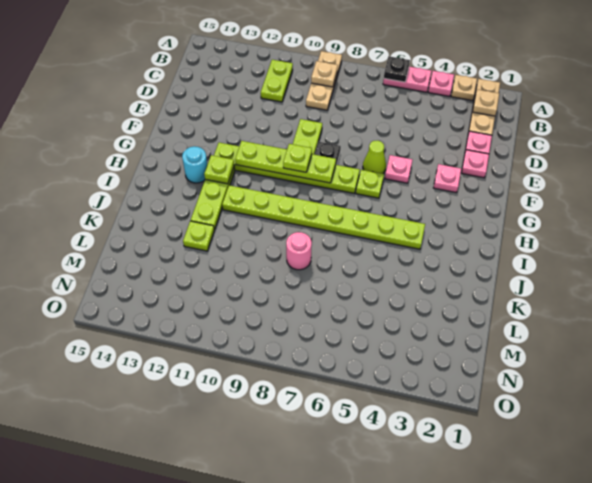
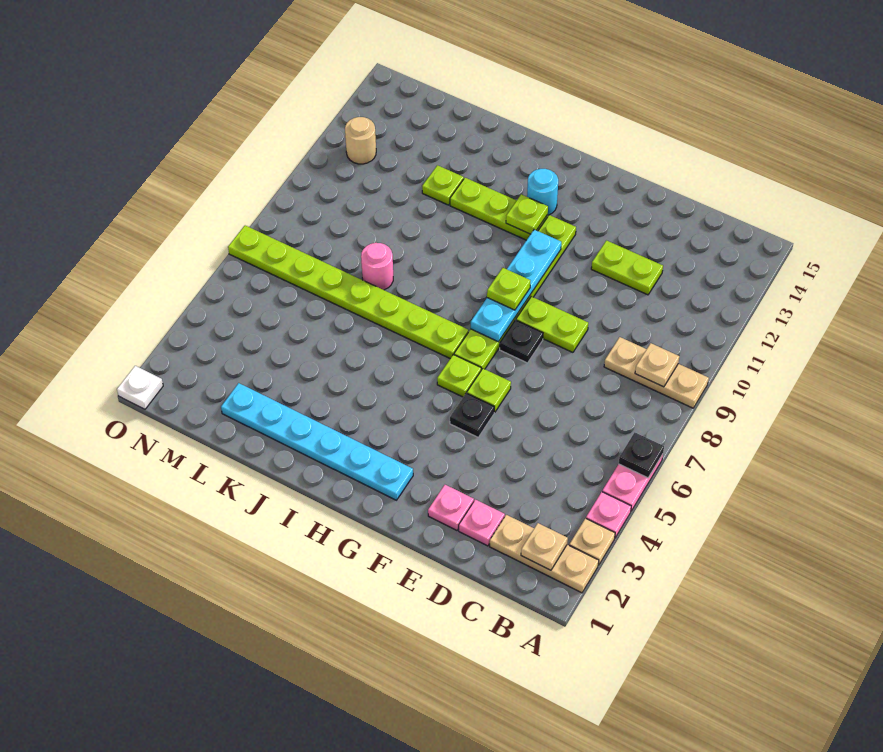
lime plate B11:C11 level 1 -> lime plate D12:E12 level 1
pink plate F3 level 1 -> none
pink plate F5 level 1 -> black plate F5 level 1
lime cone F6 level 1 -> lime plate F6 level 1
none -> cyan plate G2:L2 level 1
lime plate G8:G11 level 2 -> cyan plate G8:G11 level 2
lime plate I4:I11 level 1 -> lime plate H7:O7 level 1
none -> tan round brick N12 level 1
none -> white plate O1 level 1

